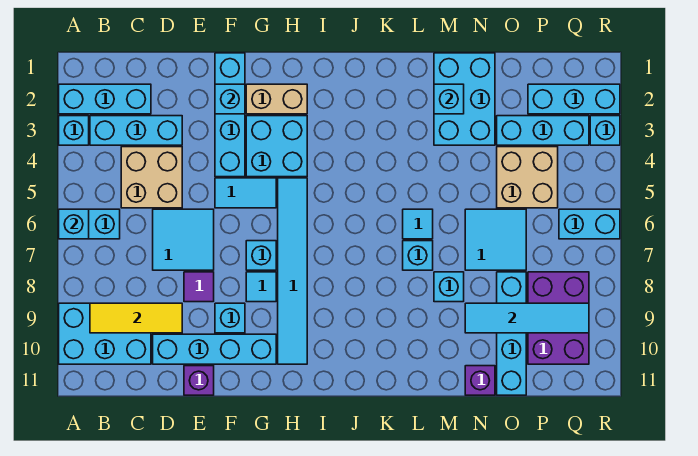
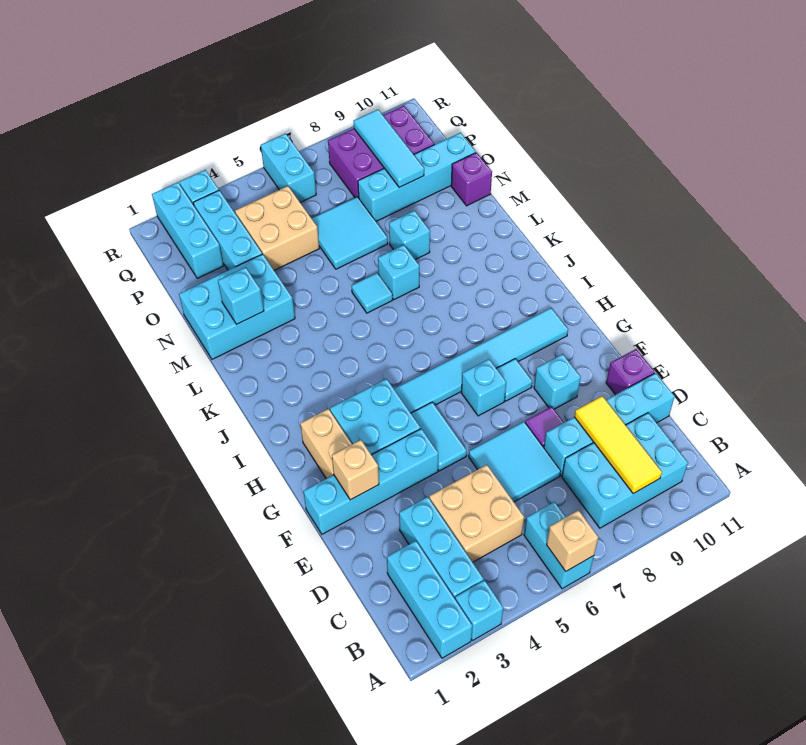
cyan brick A6 level 2 -> tan brick A6 level 2
cyan brick A9:C10 level 1 -> cyan brick B8:C10 level 1
cyan brick D10:G10 level 1 -> cyan brick D8:D11 level 1
cyan brick F2 level 2 -> tan brick F2 level 2
cyan tile N9:Q9 level 2 -> cyan tile O9:Q9 level 2

